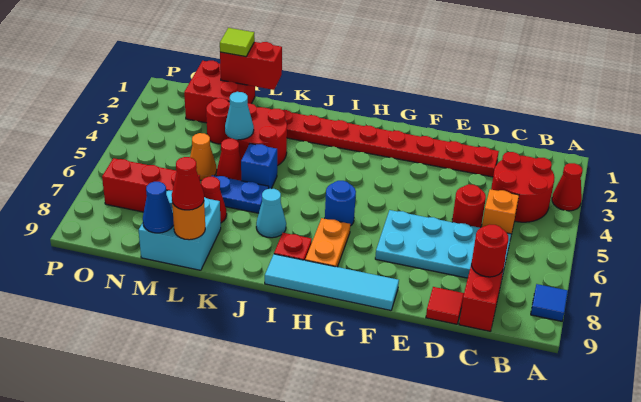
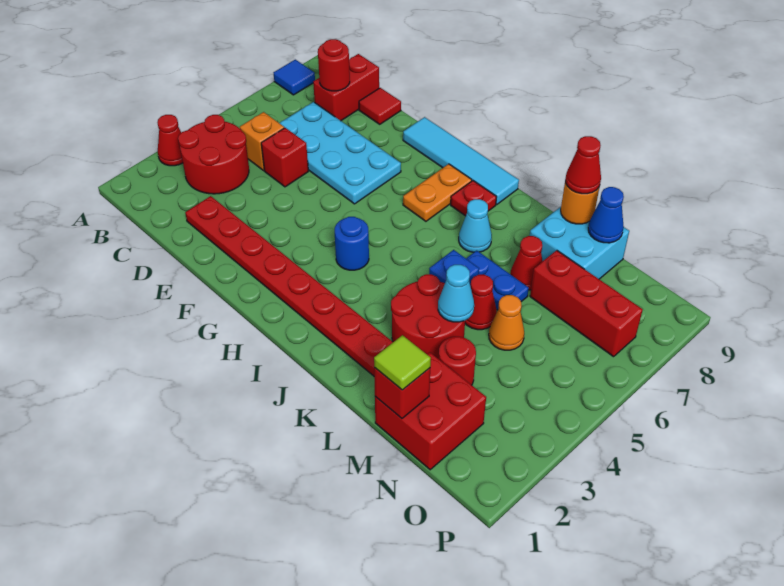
red round brick D5 level 1 -> red brick D5 level 1
blue round brick H6 level 1 -> blue round brick H4 level 1
red brick L1:M1 level 2 -> red brick M1 level 2

